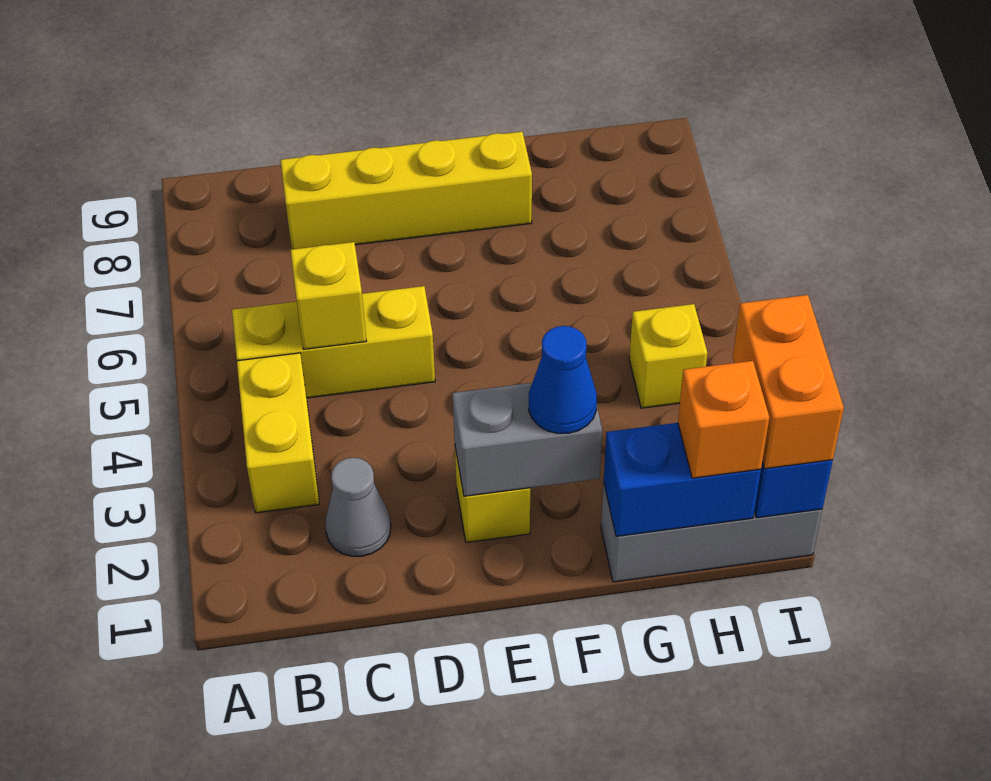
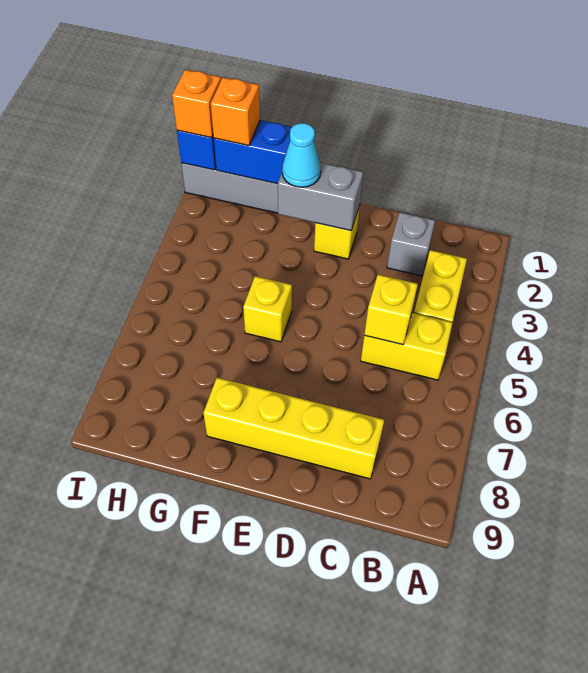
yellow brick B5:D5 level 1 -> yellow brick B5:C5 level 1
grey cone C2 level 1 -> grey brick C2 level 1
blue cone F2 level 3 -> cyan cone F2 level 3
yellow brick H4 level 1 -> yellow brick F5 level 1
orange brick I1:I2 level 3 -> orange brick I1 level 3

